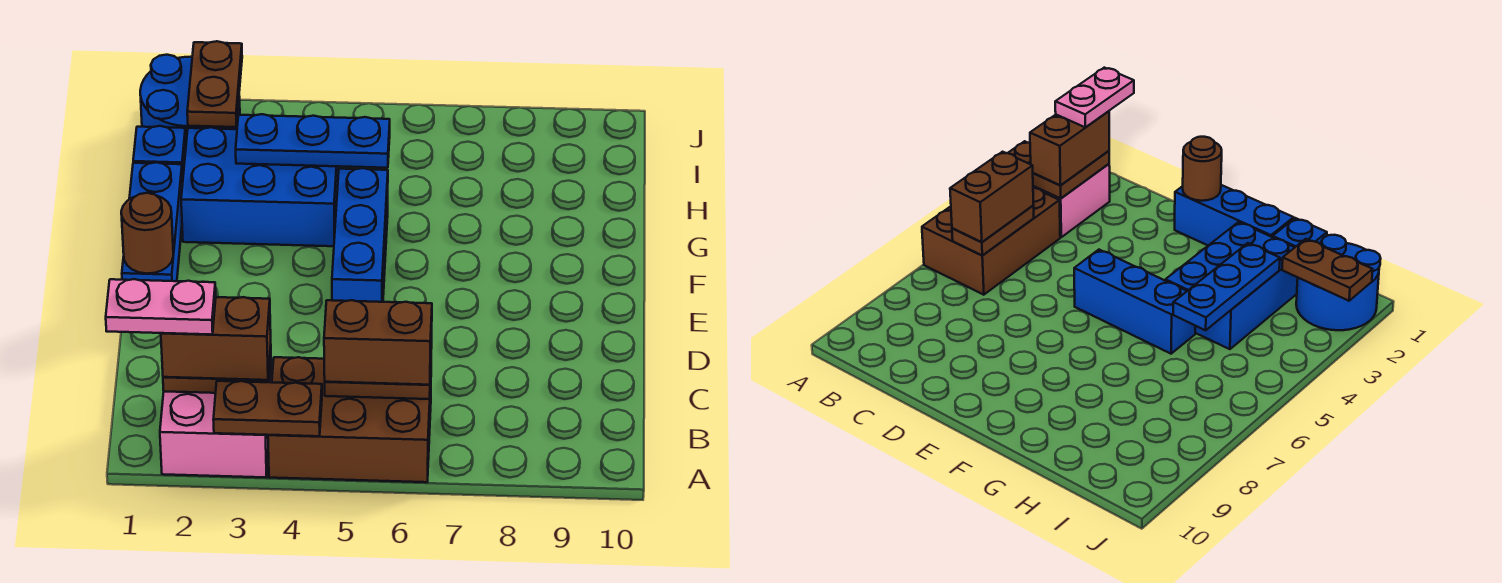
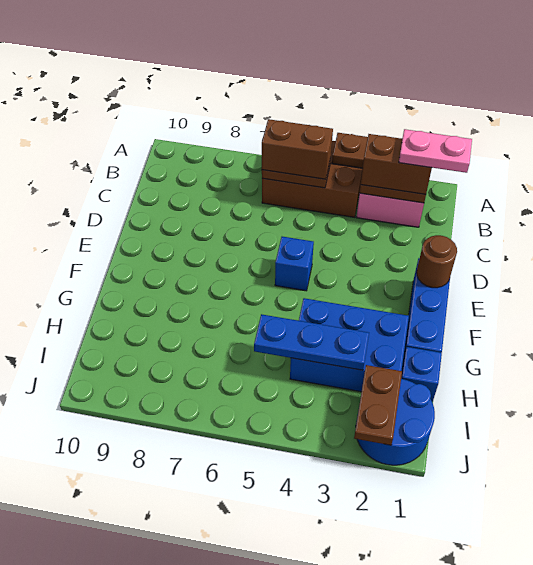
blue brick E5:G5 level 1 -> blue brick E5 level 1

